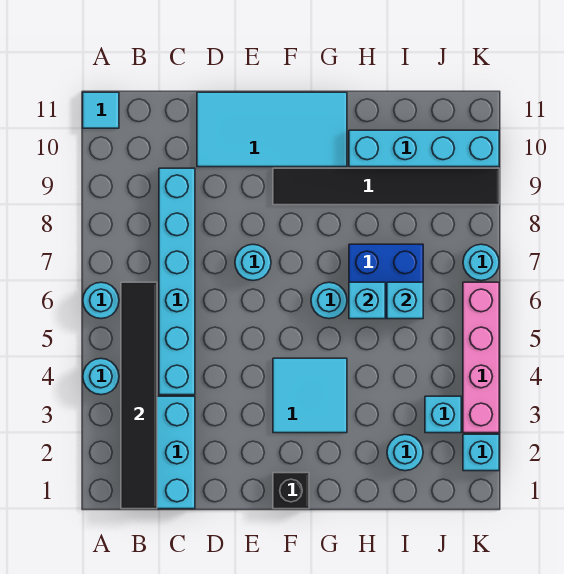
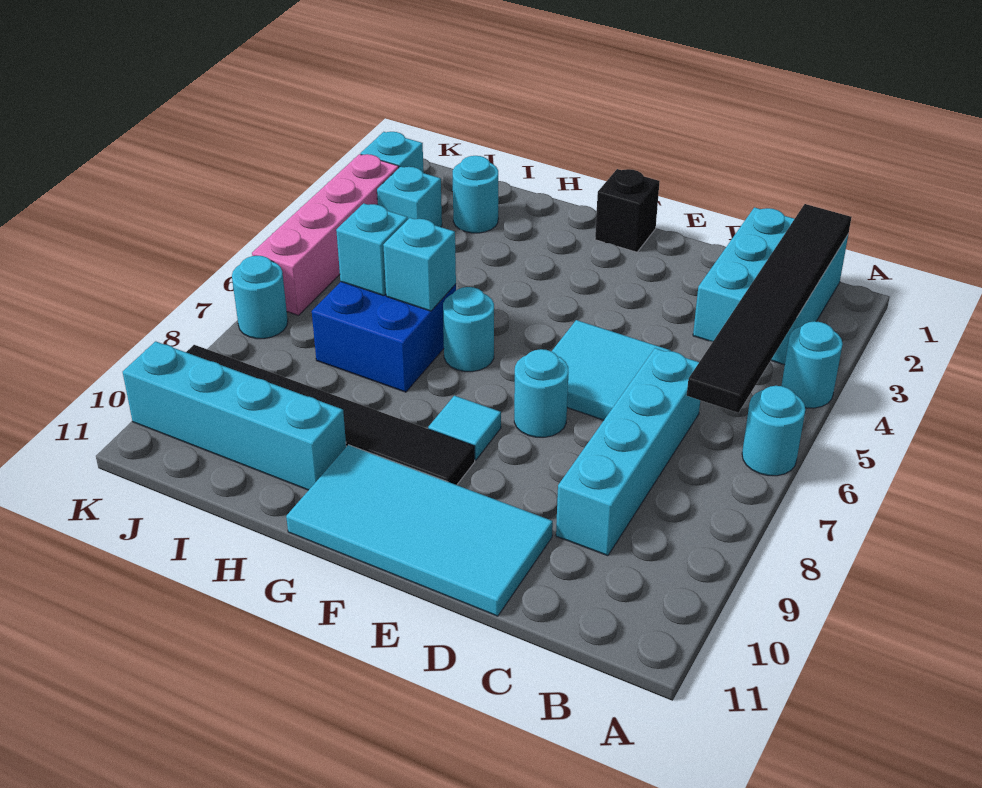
cyan tile A11 level 1 -> cyan tile F8 level 1
cyan brick C4:C9 level 1 -> cyan brick C6:C9 level 1
cyan tile F3:G4 level 1 -> cyan tile D5:E6 level 1

